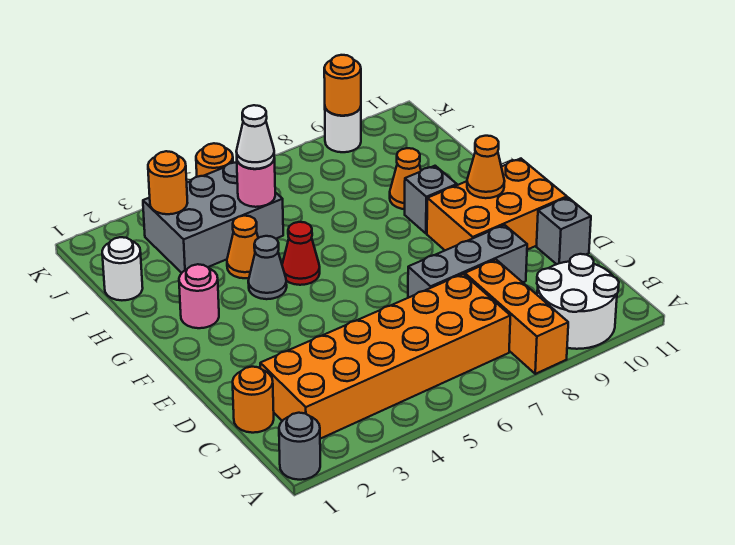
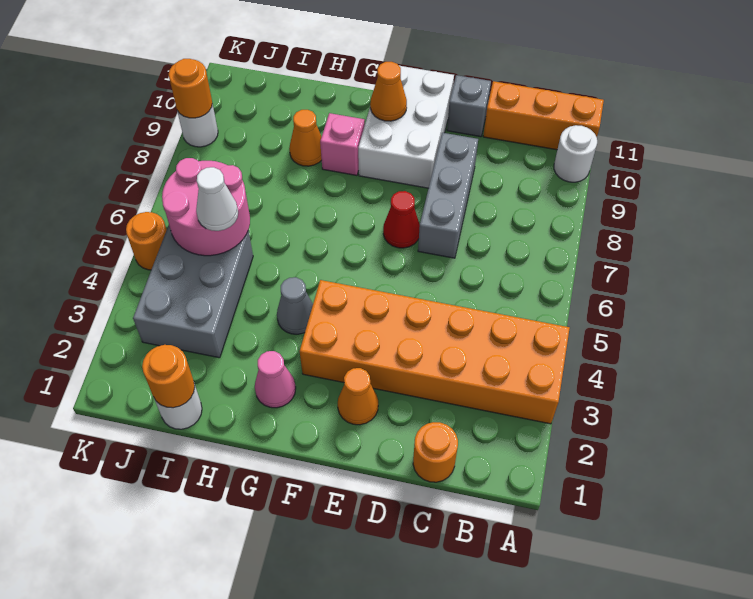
grey round brick A1 level 1 -> none
orange brick A8:C8 level 1 -> orange brick A11:C11 level 1
white round brick A9:B10 level 1 -> white round brick A10 level 1
orange brick B2:C7 level 1 -> orange brick A3:F4 level 1
orange brick E9:F11 level 1 -> white brick E9:F11 level 1
pink round brick G2 level 1 -> pink cone G2 level 1
red cone G5 level 1 -> red cone E7 level 1
grey brick G9 level 1 -> pink brick G9 level 1
orange cone H4 level 1 -> orange cone E2 level 1
pink round brick I5 level 2 -> pink round brick I5:J6 level 2
orange round brick J3 level 2 -> orange round brick I1 level 2

